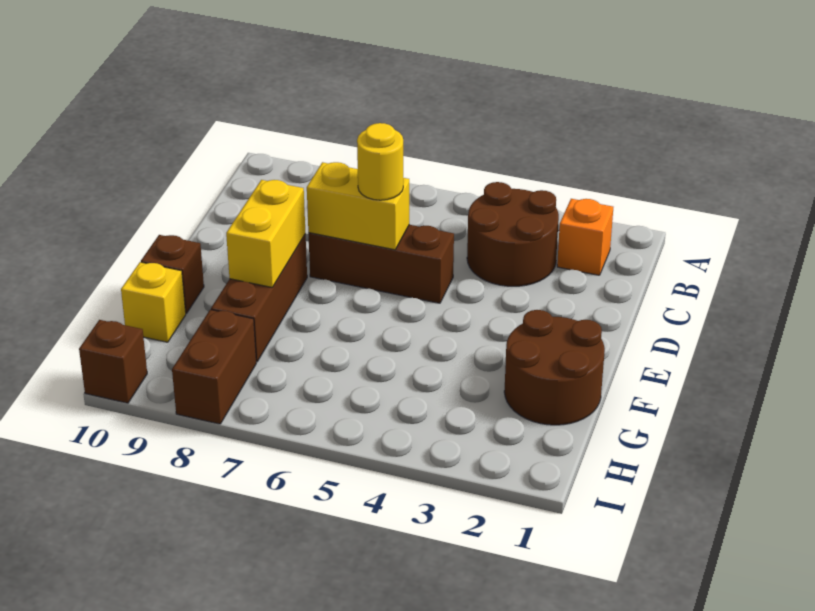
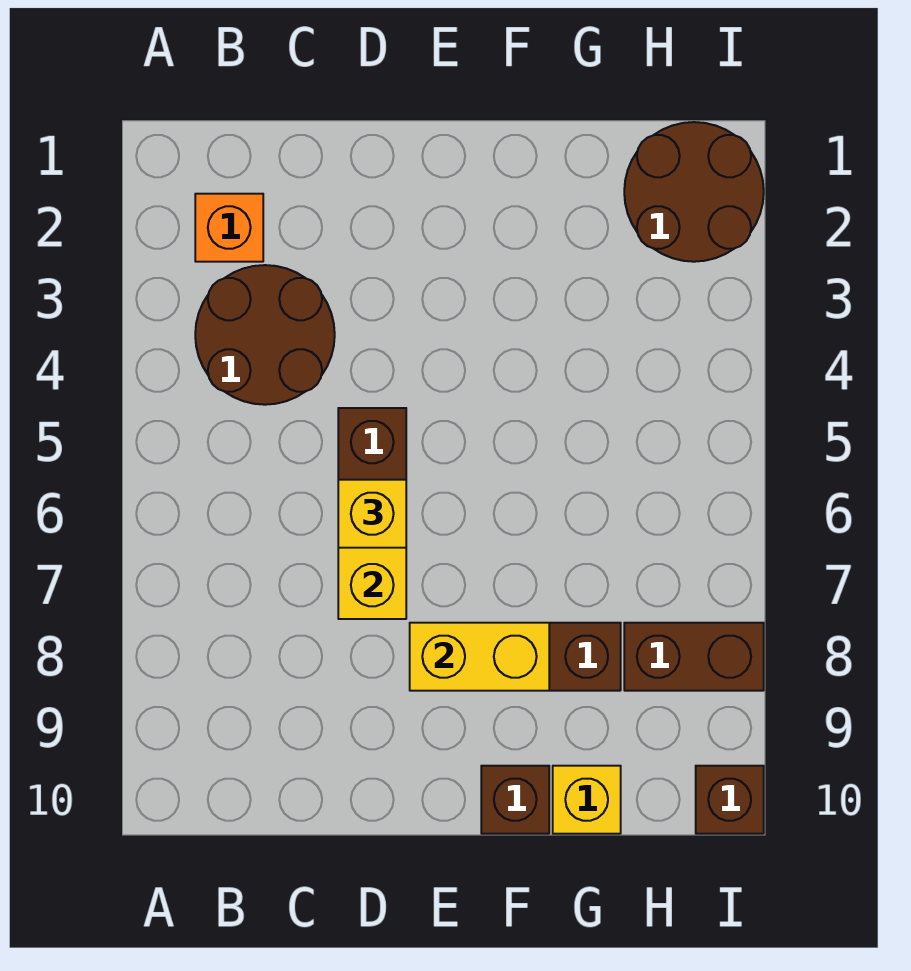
yellow round brick D6 level 3 -> yellow brick D6 level 3
brown round brick F1:G2 level 1 -> brown round brick H1:I2 level 1

